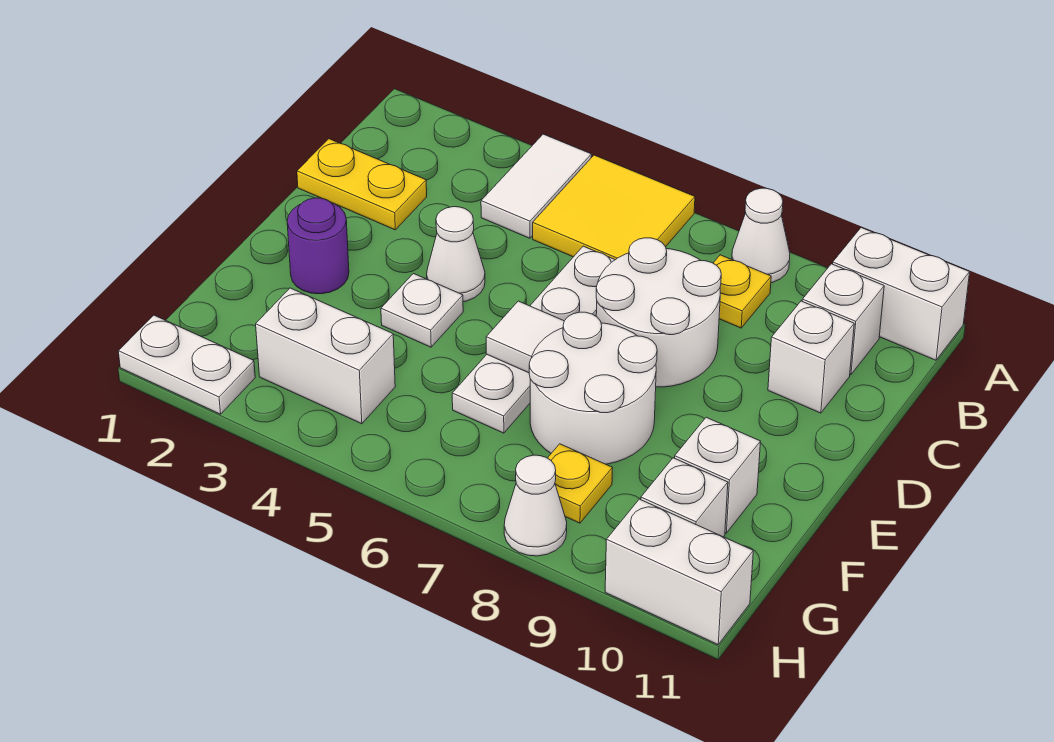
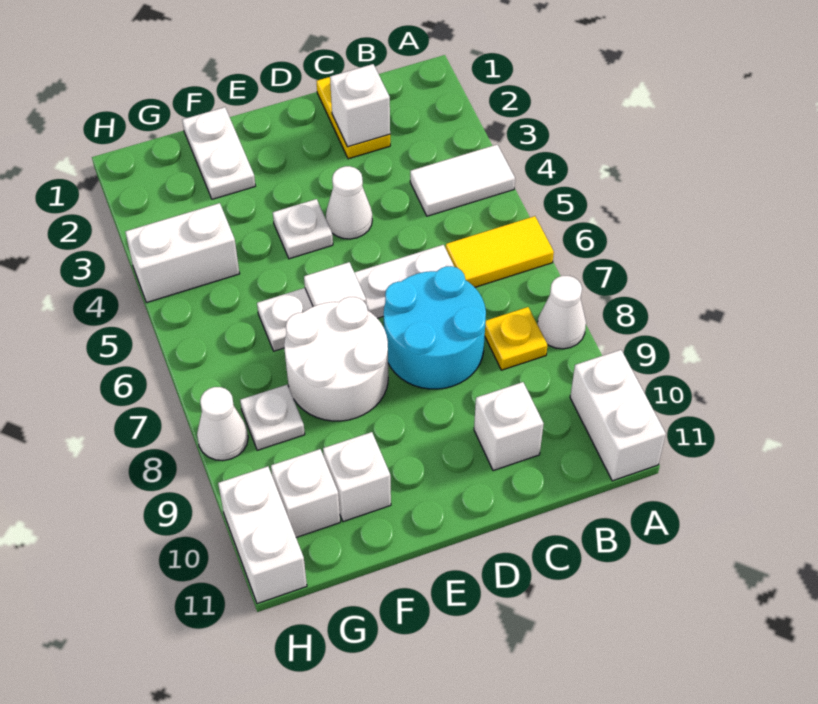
yellow tile A5:B6 level 1 -> yellow tile A6:B6 level 1
white brick B10 level 1 -> white brick C2 level 2
white round brick C7:D8 level 1 -> cyan round brick C7:D8 level 1
purple round brick E2 level 1 -> none
white brick G3:G4 level 1 -> white brick G4:H4 level 1
yellow plate G8 level 1 -> white plate G8 level 1
white plate H1:H2 level 1 -> white plate F1:F2 level 1

